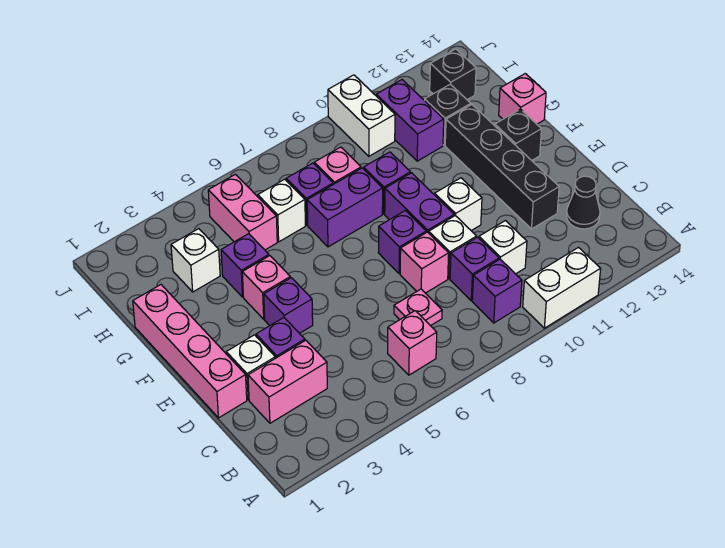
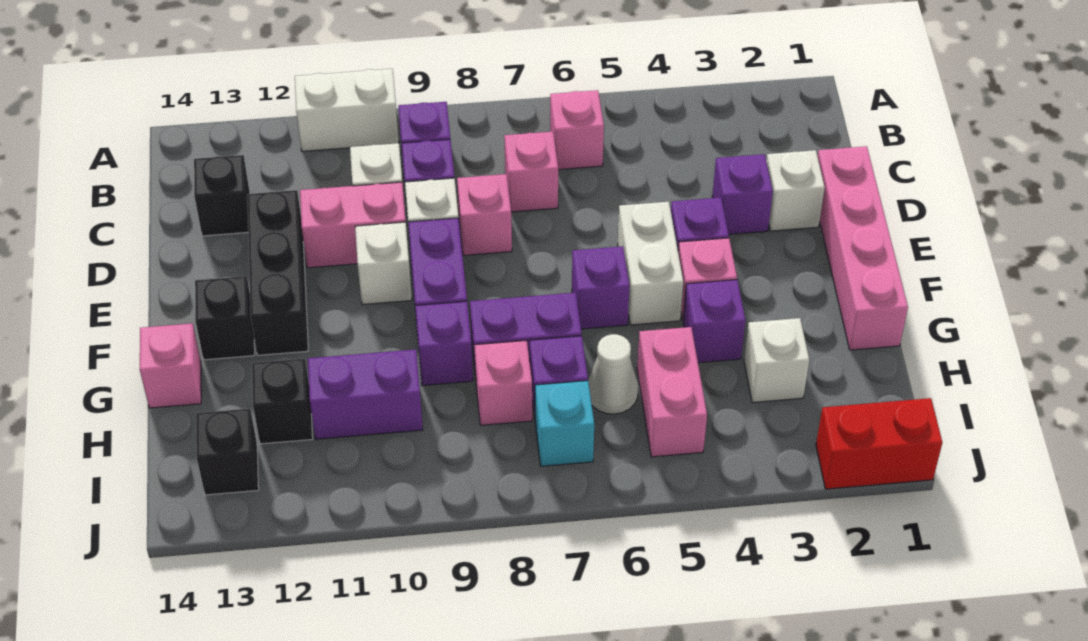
pink brick C2:C3 level 1 -> pink brick D10:D11 level 1
pink plate C7 level 1 -> pink brick C7 level 1
black cone C13 level 1 -> black brick C13 level 1
black brick D12:G12 level 1 -> black brick D12:F12 level 1
purple brick E8 level 1 -> purple brick F6 level 1
white brick H6 level 1 -> white cone H6 level 1
purple brick H11:I11 level 1 -> purple brick H10:H11 level 1
none -> cyan brick I7 level 1
white brick I10:J10 level 1 -> white brick E5:F5 level 1
none -> red brick J1:J2 level 1

